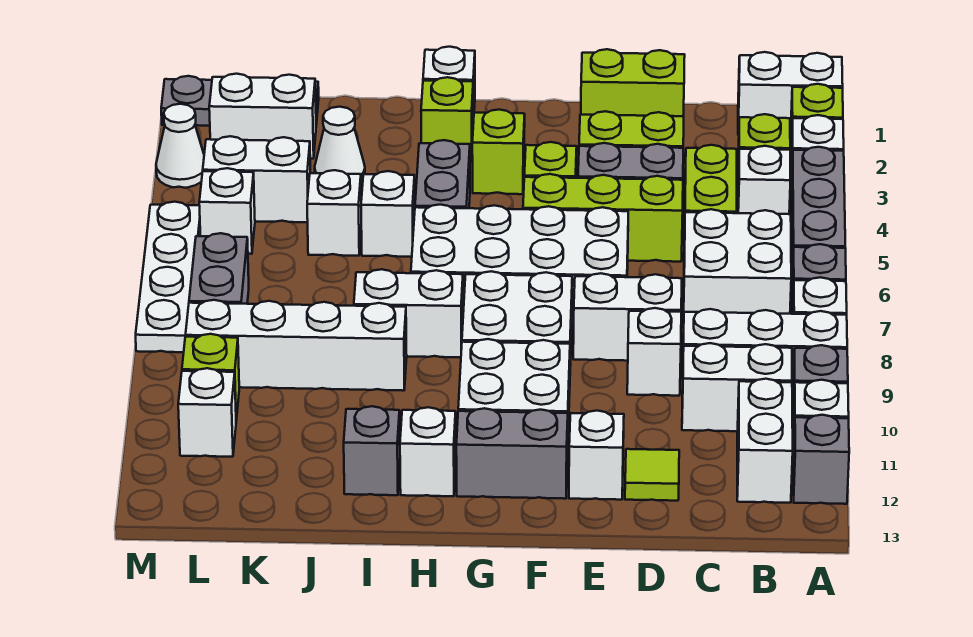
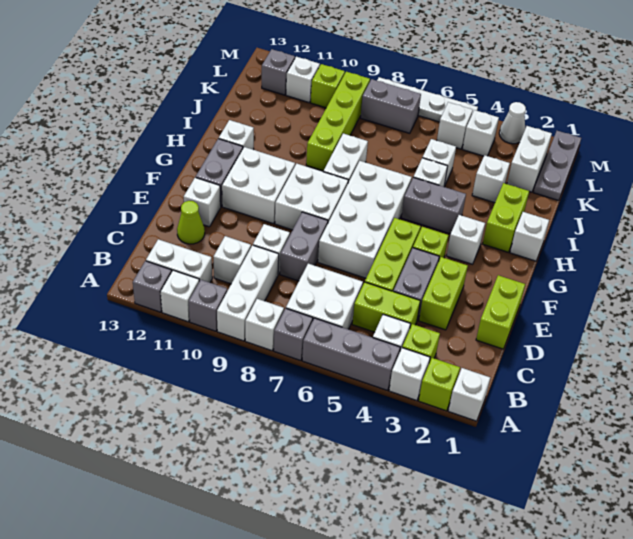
white brick A1:B1 level 1 -> white brick A1 level 1
white brick B10:C10 level 1 -> white brick C10 level 1
white brick D8:E8 level 1 -> grey brick D8:E8 level 1
lime tile D12 level 1 -> lime cone D12 level 1
lime brick G3 level 1 -> white brick G3 level 1
lime brick H2 level 1 -> lime brick H2:I2 level 1
white brick I9:L9 level 1 -> lime brick I9:L9 level 1
grey brick I12 level 1 -> grey brick L12 level 1
white cone J3 level 1 -> white brick J3 level 1
white brick K4:L4 level 1 -> white brick L4 level 1

